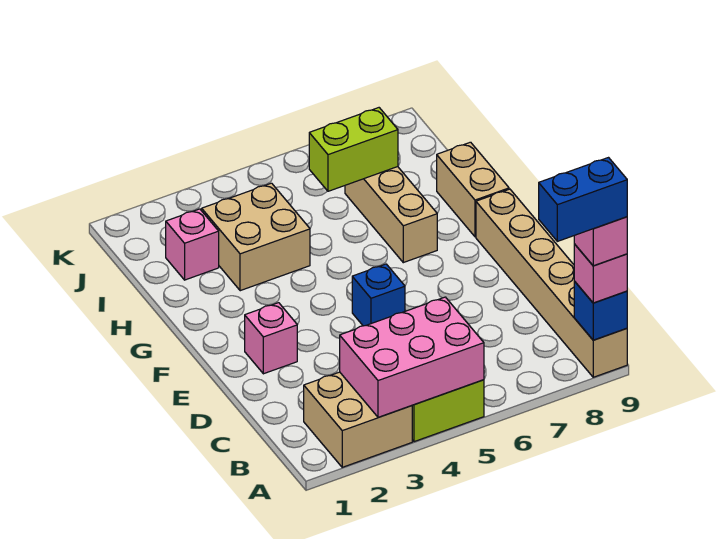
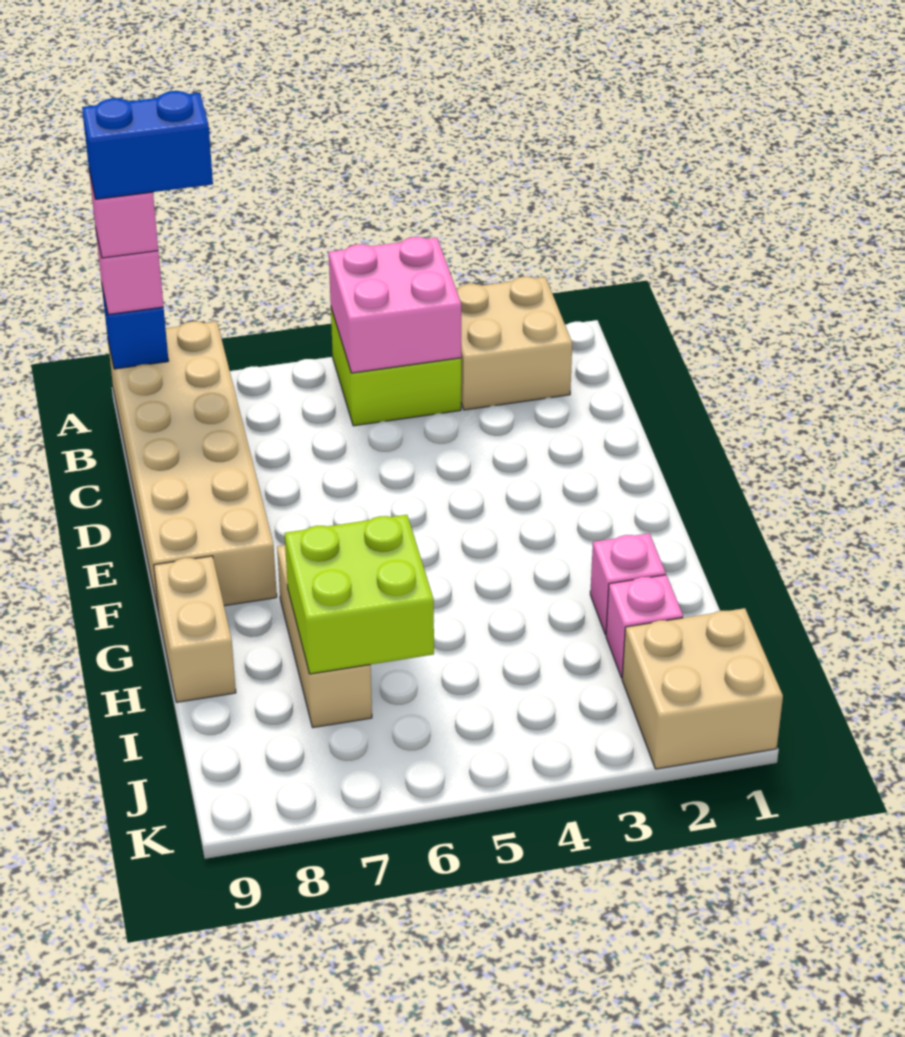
pink brick A3:B5 level 2 -> pink brick A4:B5 level 2
tan brick A9:F9 level 1 -> tan brick A8:F9 level 1
pink brick E2 level 1 -> pink brick H2 level 1
blue brick E5 level 1 -> none
tan brick H3:I4 level 1 -> tan brick J1:K2 level 1
lime brick I6:I7 level 2 -> lime brick H6:I7 level 2

